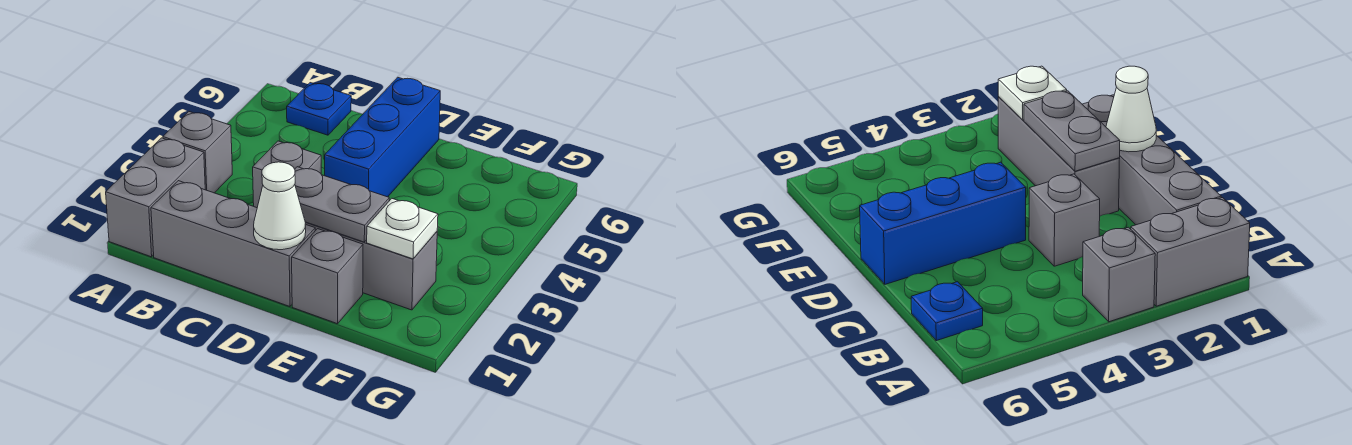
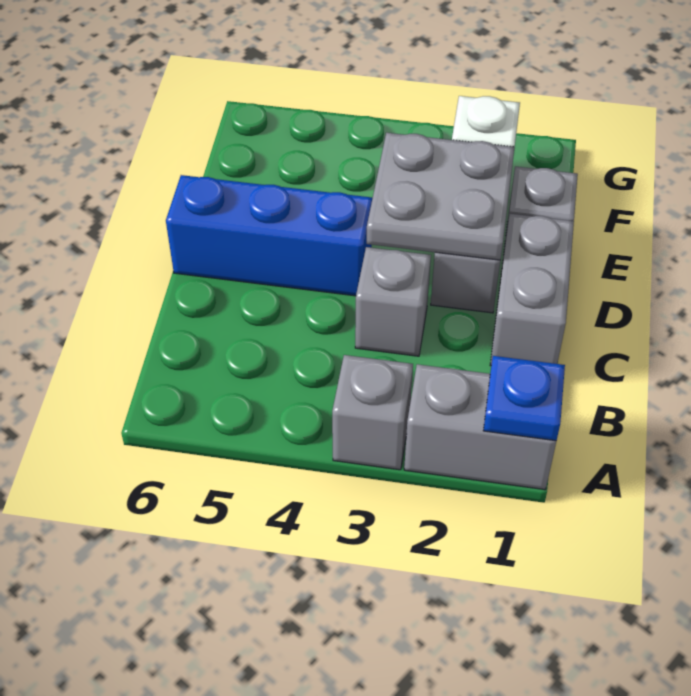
grey brick B1:D1 level 1 -> grey brick C1:D1 level 1
blue plate B6 level 1 -> blue plate A1 level 2
white cone D1 level 2 -> none
grey plate D2:E2 level 2 -> grey plate D2:E3 level 2

